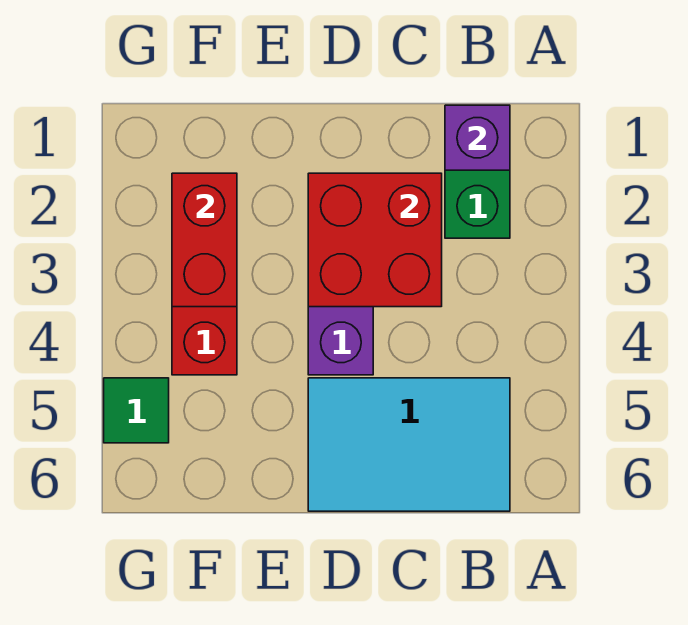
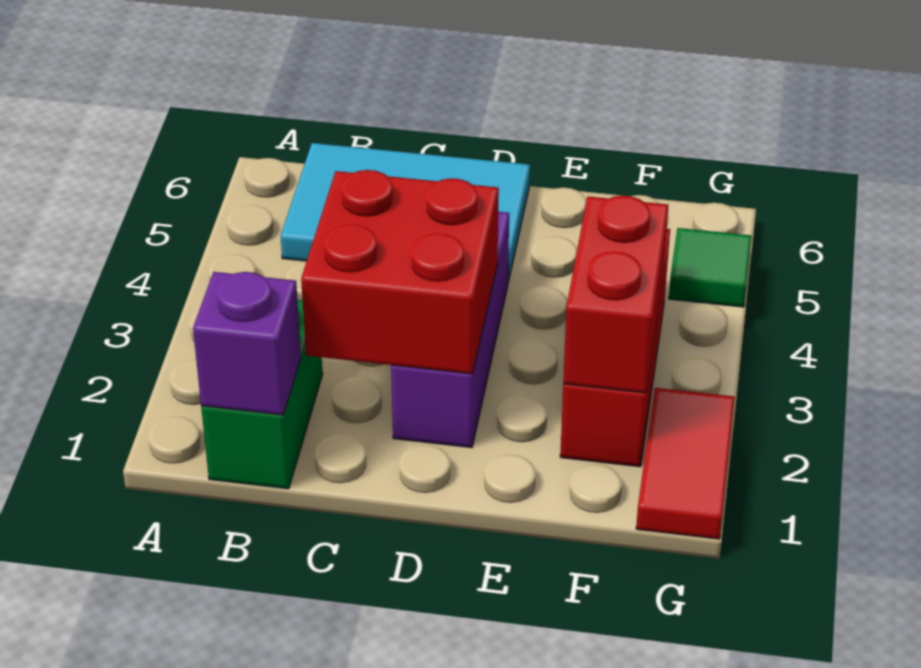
none -> red tile G1:G2 level 1

